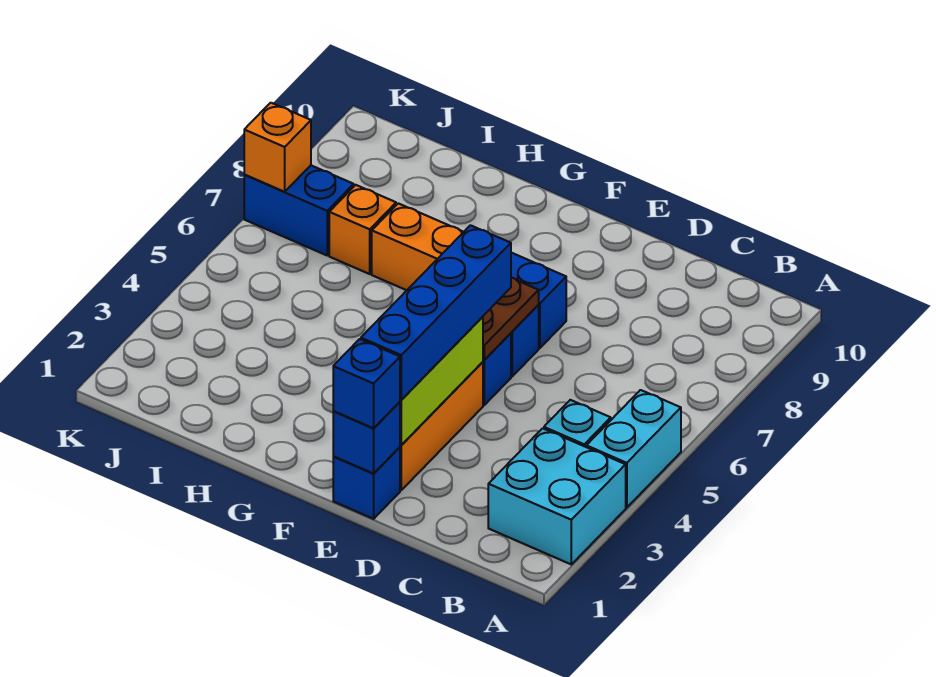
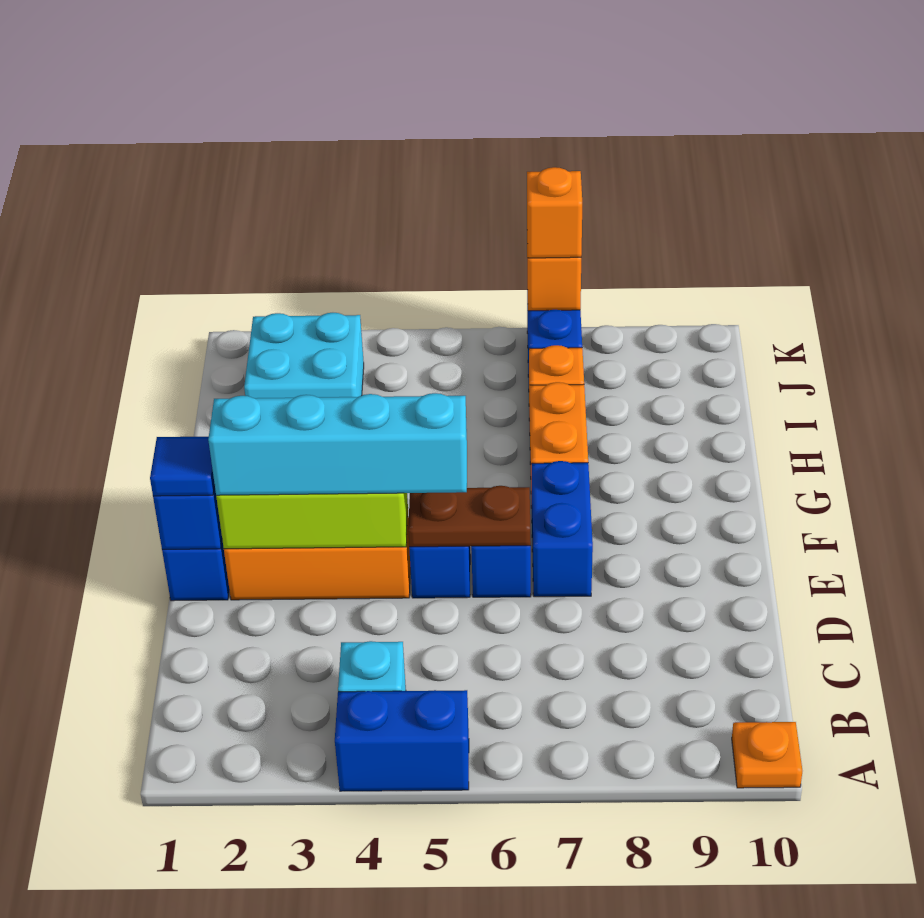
cyan brick A2:B3 level 1 -> cyan brick I2:J3 level 1
cyan brick A4:A5 level 1 -> blue brick A4:A5 level 1
none -> orange plate A10 level 1
blue brick E1 level 3 -> blue tile E1 level 3
blue brick E2:E5 level 3 -> cyan brick E2:E5 level 3
none -> orange brick K7 level 3

